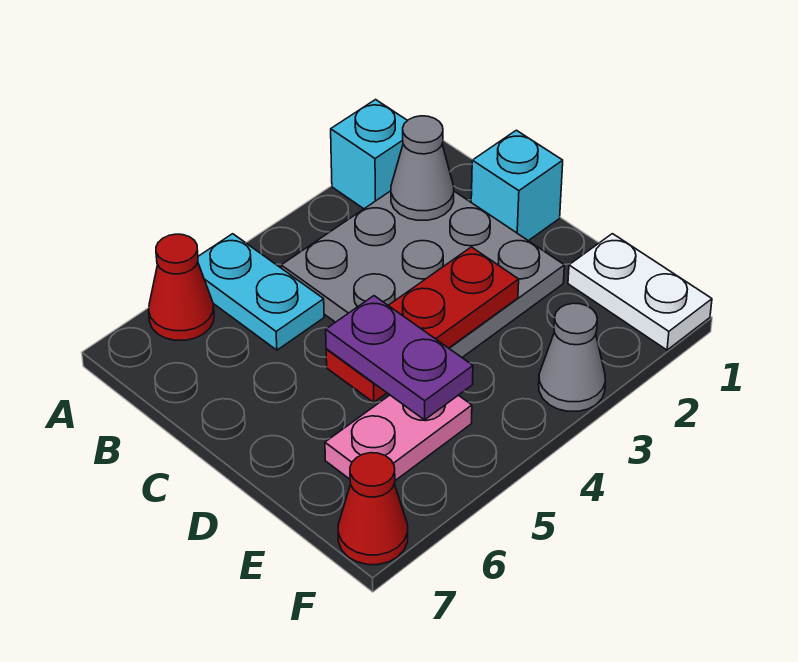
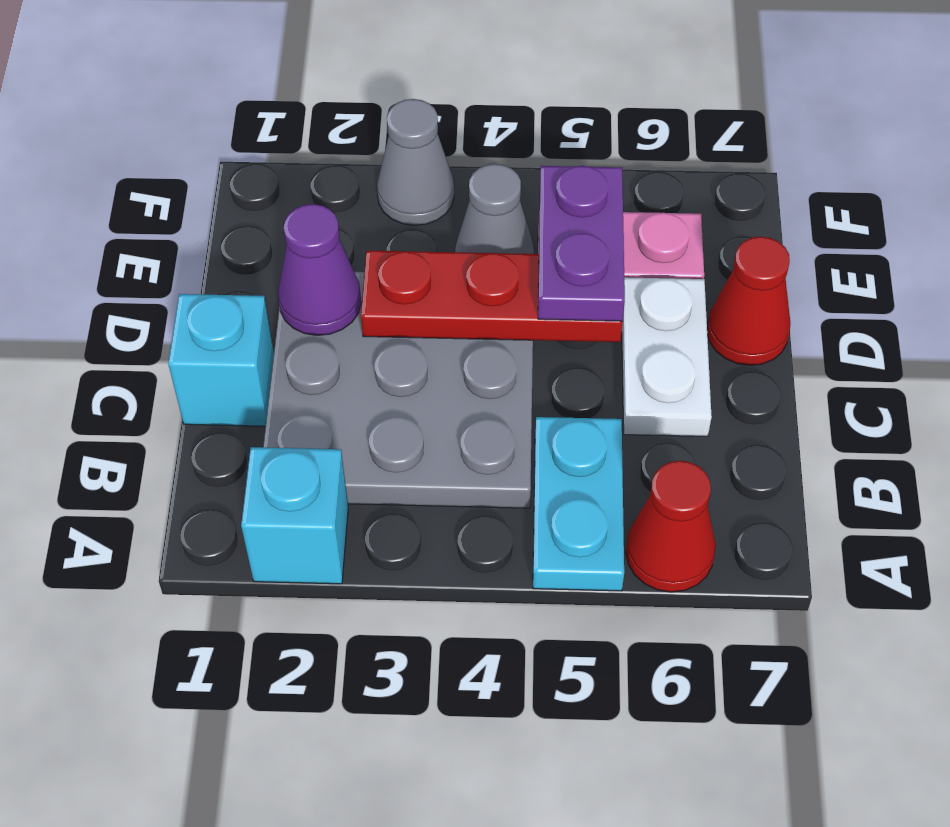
grey cone B2 level 2 -> grey cone E4 level 1
none -> purple cone D2 level 2
white plate E1:F1 level 1 -> white plate C6:D6 level 1
red cone F7 level 1 -> red cone D7 level 1

